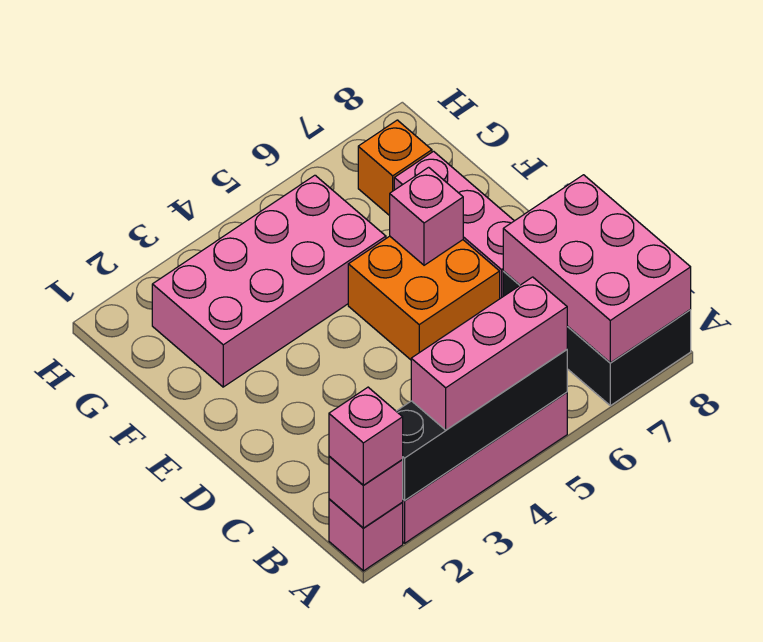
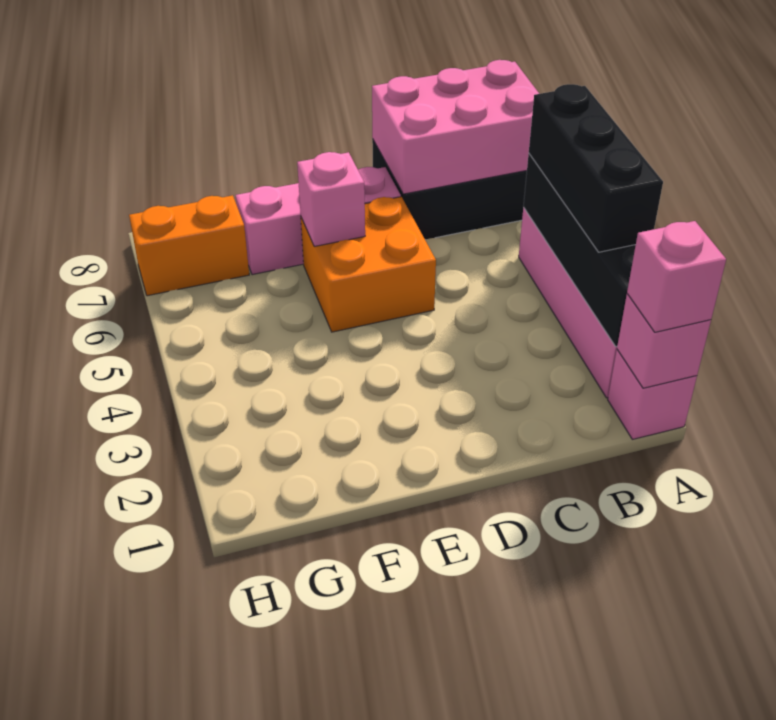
pink brick A3:A5 level 3 -> black brick A3:A5 level 3
pink brick F2:G5 level 1 -> none
orange brick G7 level 1 -> orange brick G7:H7 level 1

